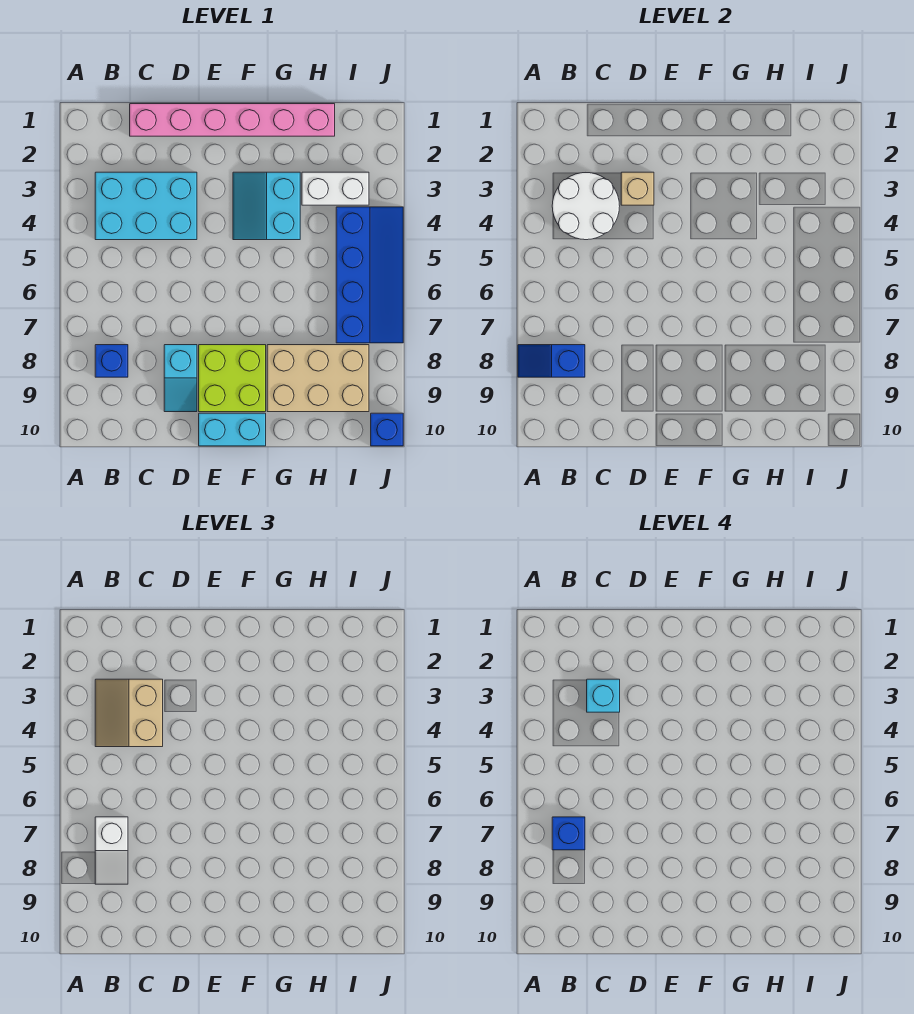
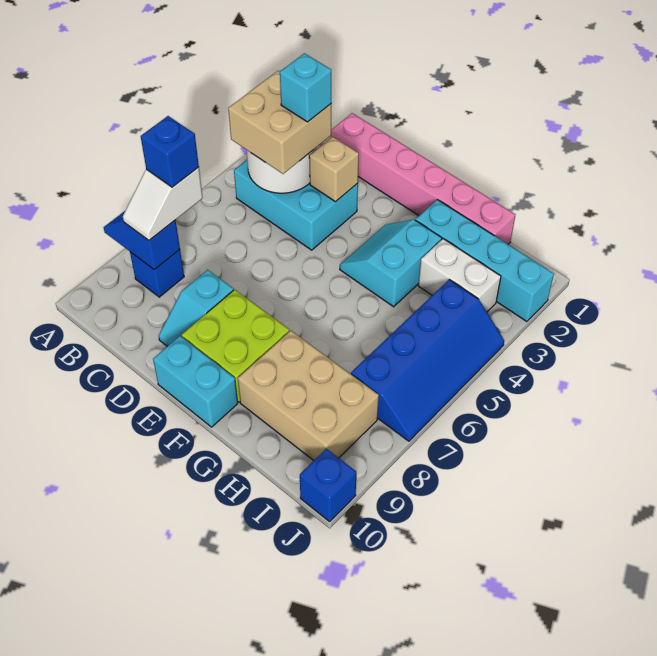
tan slope B3:C4 level 3 top C -> tan brick B3:C4 level 3
none -> cyan brick G2:J2 level 1

